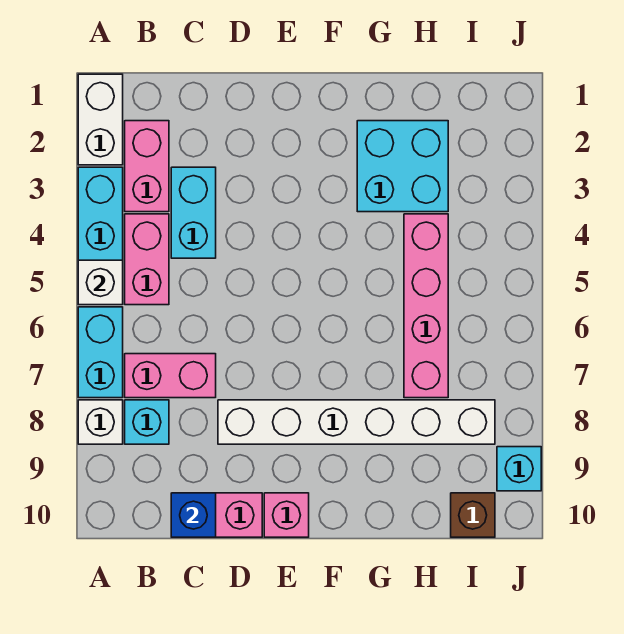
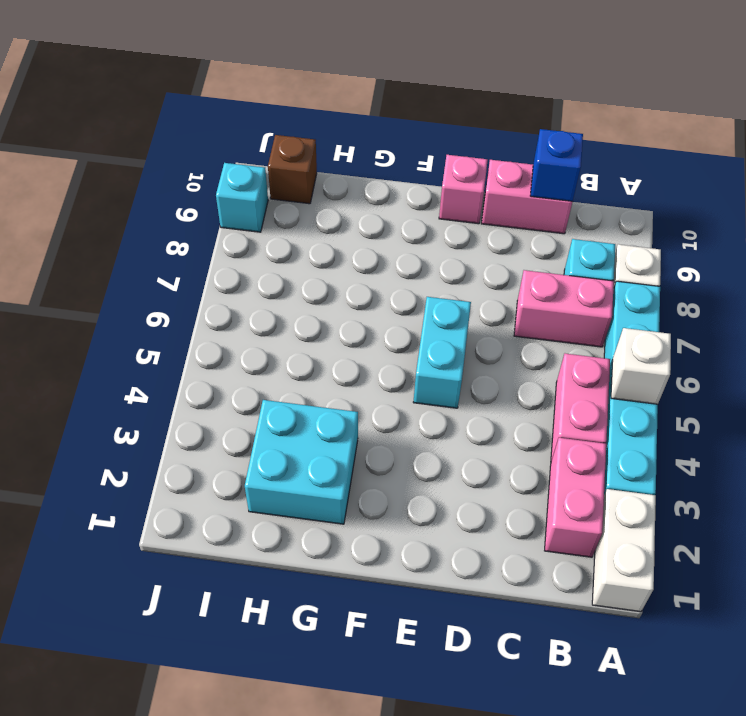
cyan brick C3:C4 level 1 -> cyan brick E5:E6 level 1
white brick D8:I8 level 1 -> none
pink brick H4:H7 level 1 -> none

